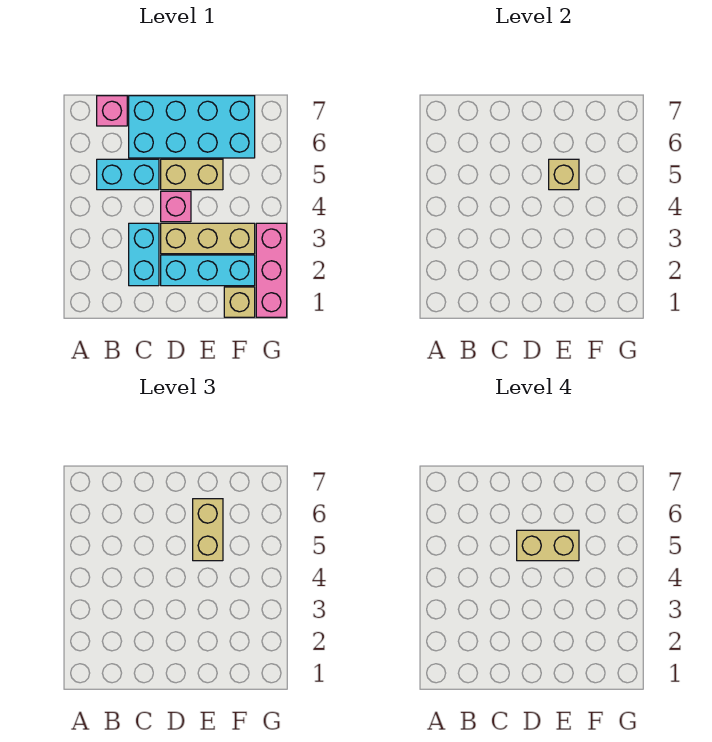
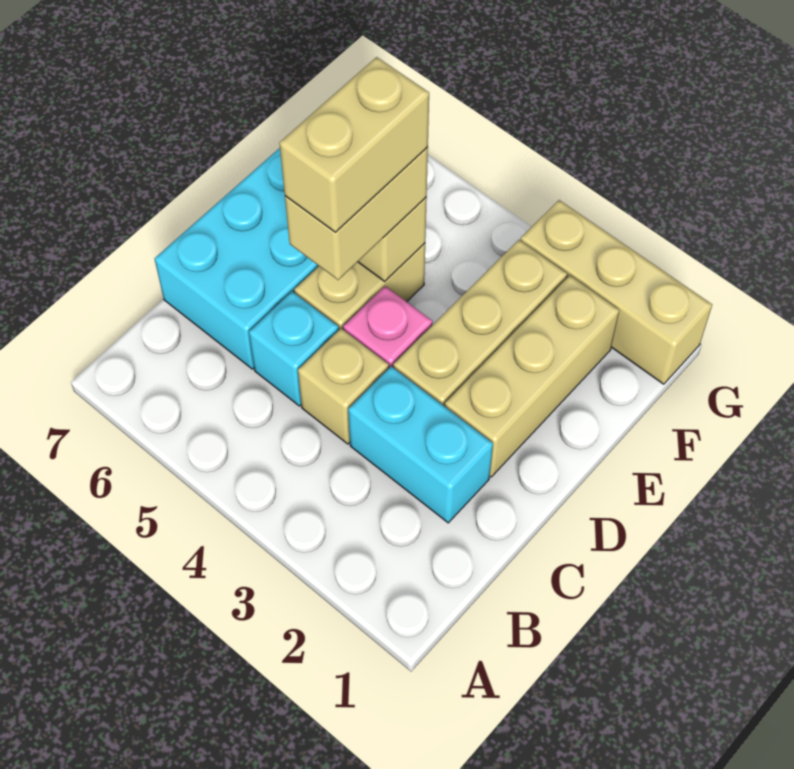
cyan brick B5:C5 level 1 -> cyan brick C5 level 1
pink brick B7 level 1 -> none
cyan brick D2:F2 level 1 -> tan brick D2:F2 level 1
tan brick E5:E6 level 3 -> tan brick D5:E5 level 3
tan brick F1 level 1 -> tan brick C4 level 1
pink brick G1:G3 level 1 -> tan brick G1:G3 level 1

